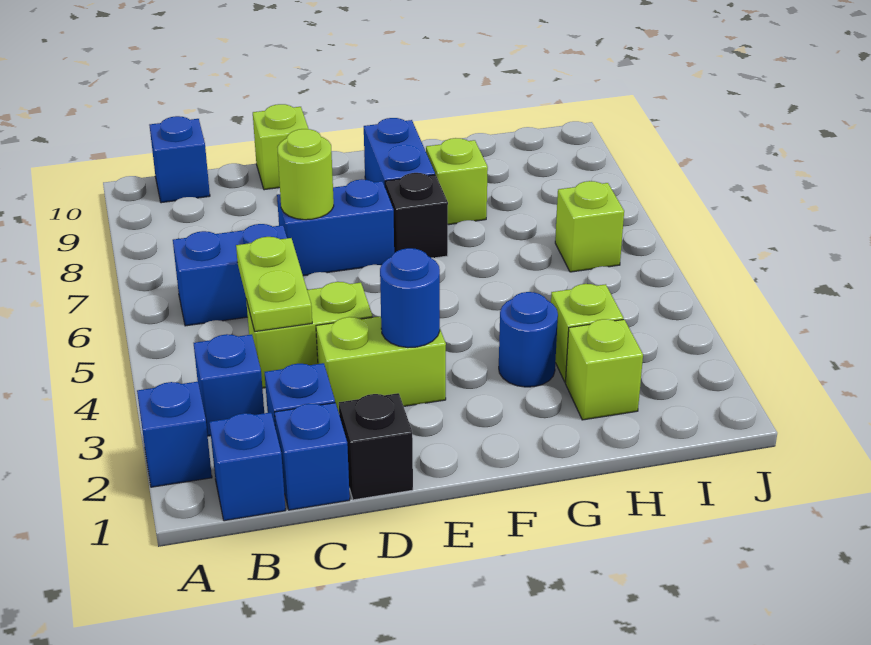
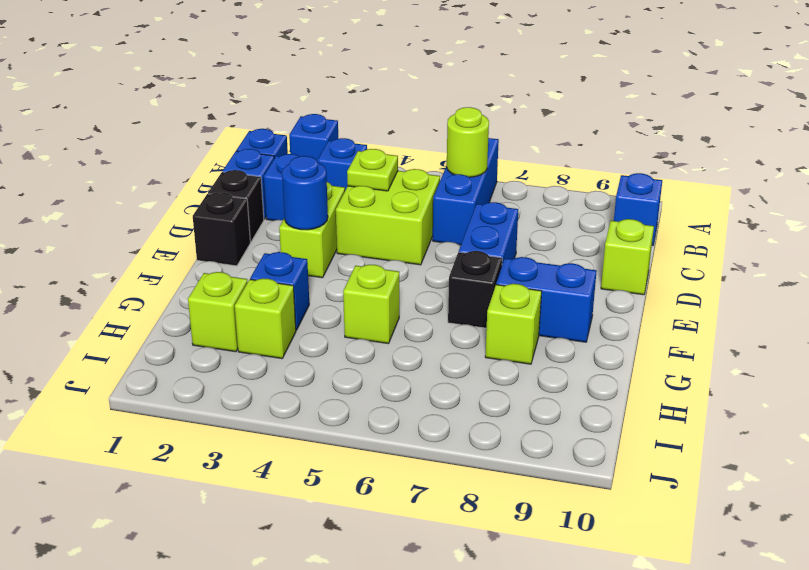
blue brick B6:C6 level 1 -> blue brick A6:C6 level 1
lime brick C4:D4 level 1 -> lime brick C4:D5 level 1
lime plate C4:C5 level 2 -> lime plate C4 level 2
lime round brick D7 level 2 -> lime round brick B6 level 2
none -> black brick E1 level 1
blue round brick G3 level 1 -> blue brick G3 level 1
lime brick I6 level 1 -> lime brick G5 level 1

